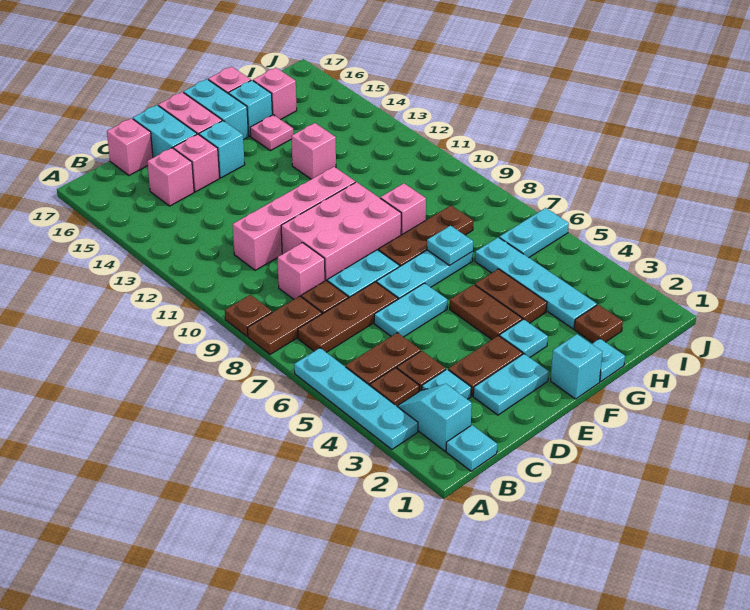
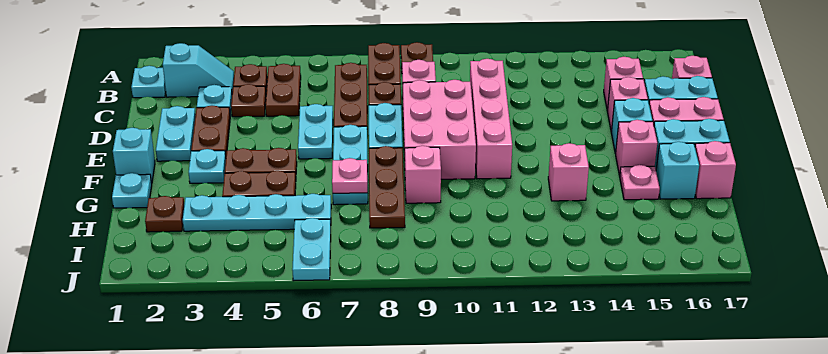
cyan plate A3:A6 level 1 -> none
cyan plate G7 level 2 -> pink plate G7 level 2
pink brick H16 level 1 -> pink brick F15 level 1

